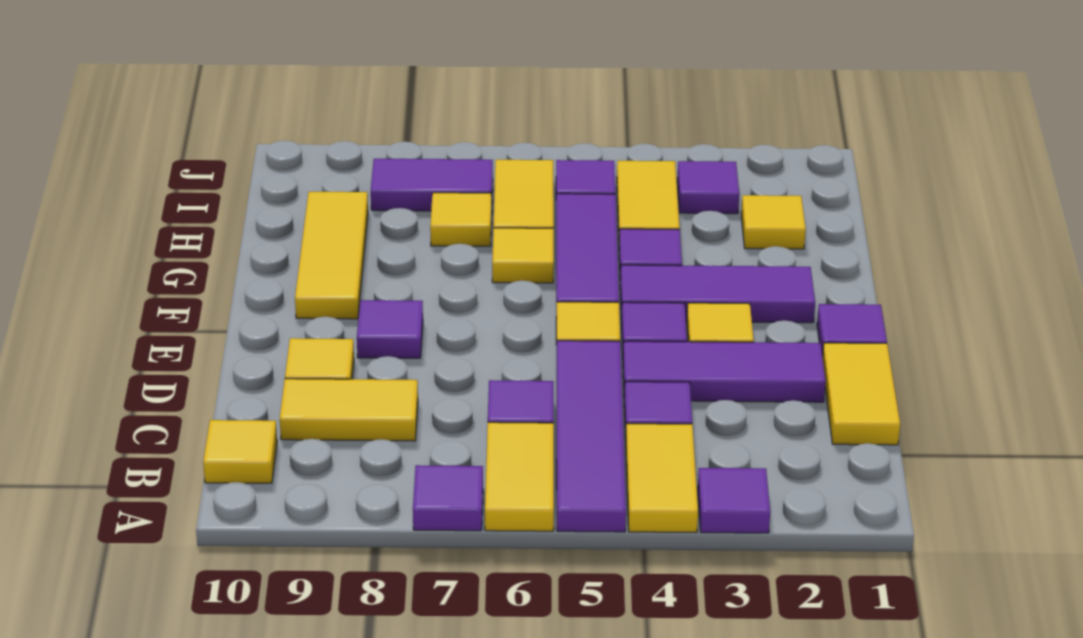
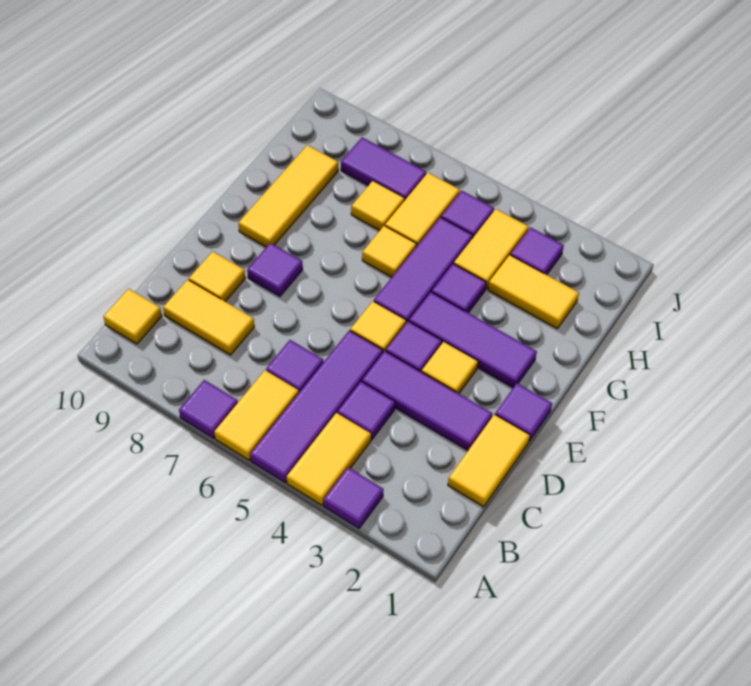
yellow tile H2 level 1 -> yellow tile H2:H3 level 1

